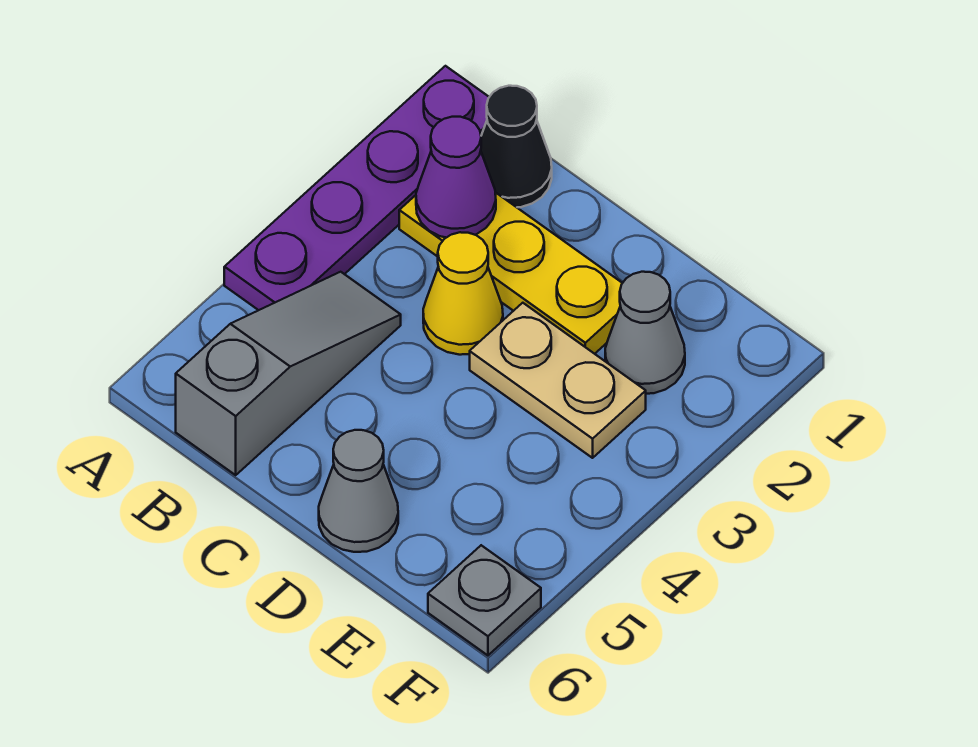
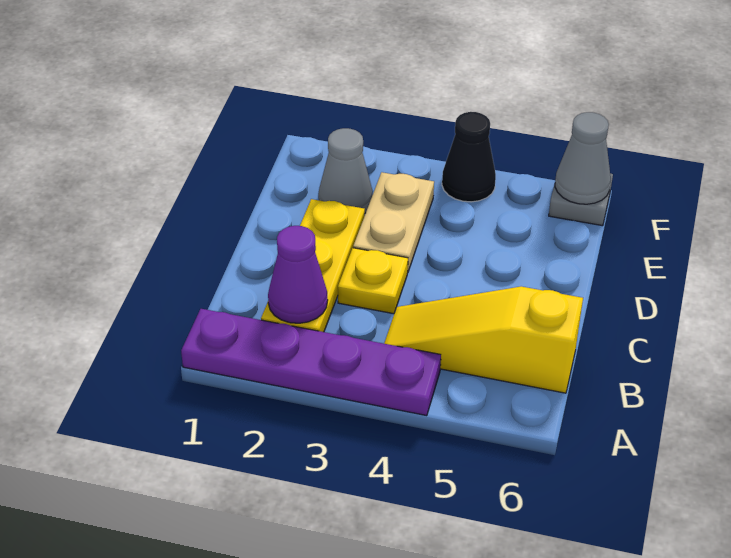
black cone B1 level 1 -> black cone F4 level 1
grey slope B4:B6 level 1 top 6 -> yellow slope B4:B6 level 1 top 6
yellow cone C3 level 1 -> yellow plate C3 level 1
grey cone D6 level 1 -> grey cone F6 level 2

